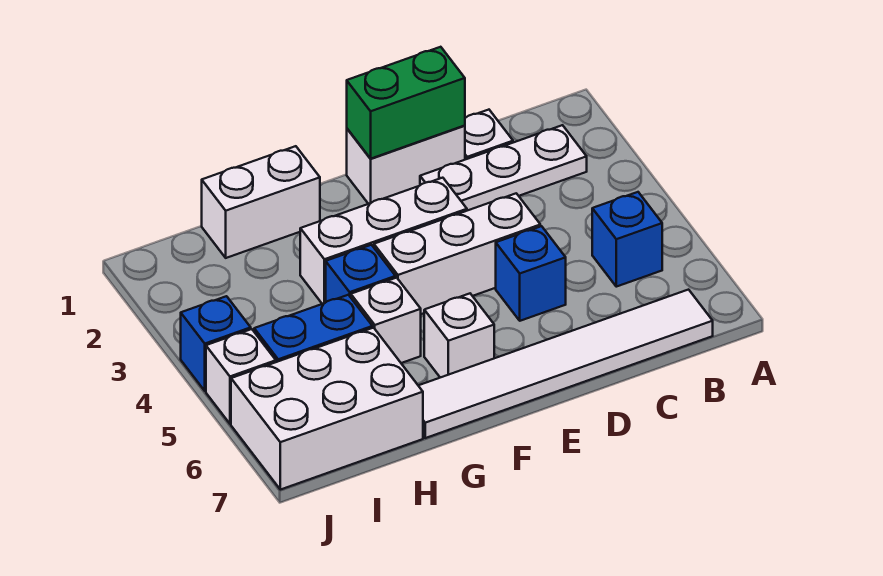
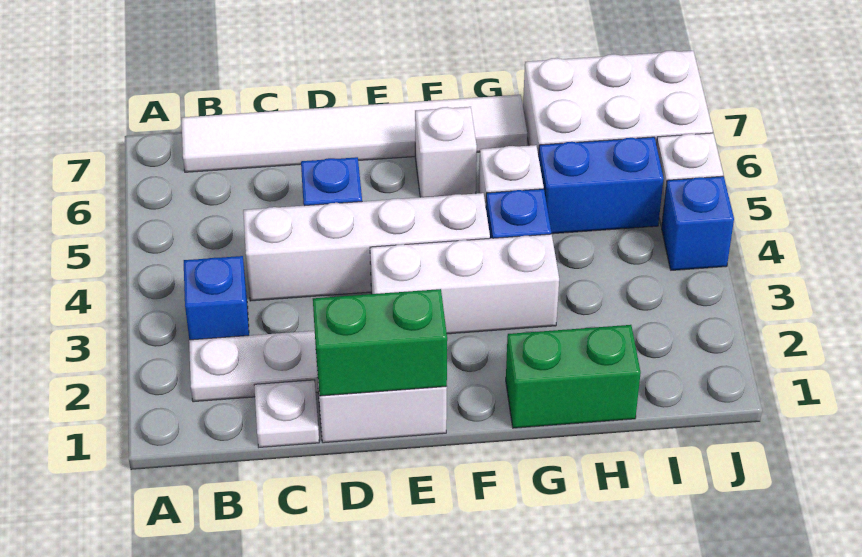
blue brick B5 level 1 -> blue brick B3 level 1
white brick D4:F4 level 1 -> white brick C4:F4 level 1
white brick G1:H1 level 1 -> green brick G1:H1 level 1

